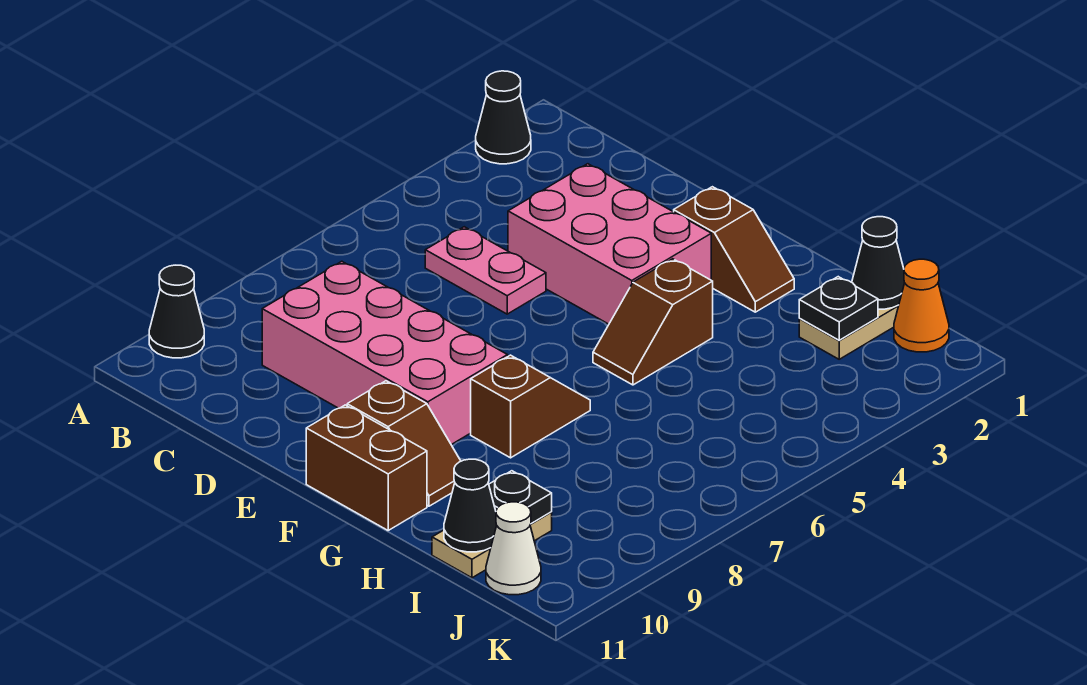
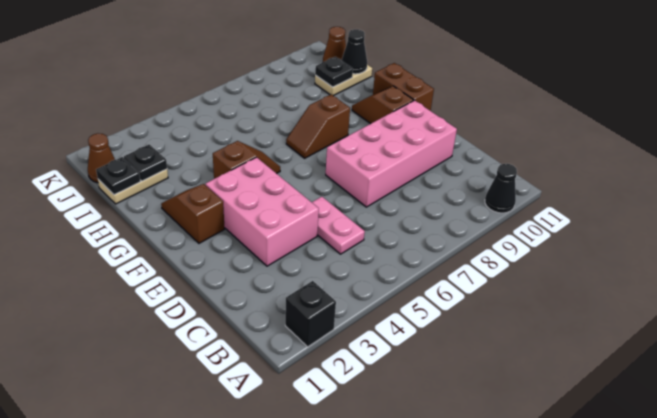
black cone A2 level 1 -> black brick A2 level 1
pink brick C8:F9 level 1 -> pink brick D7:E10 level 1
black cone I1 level 2 -> black plate I1 level 2
orange cone J1 level 1 -> brown cone J1 level 1
white cone J11 level 1 -> brown cone J11 level 1

